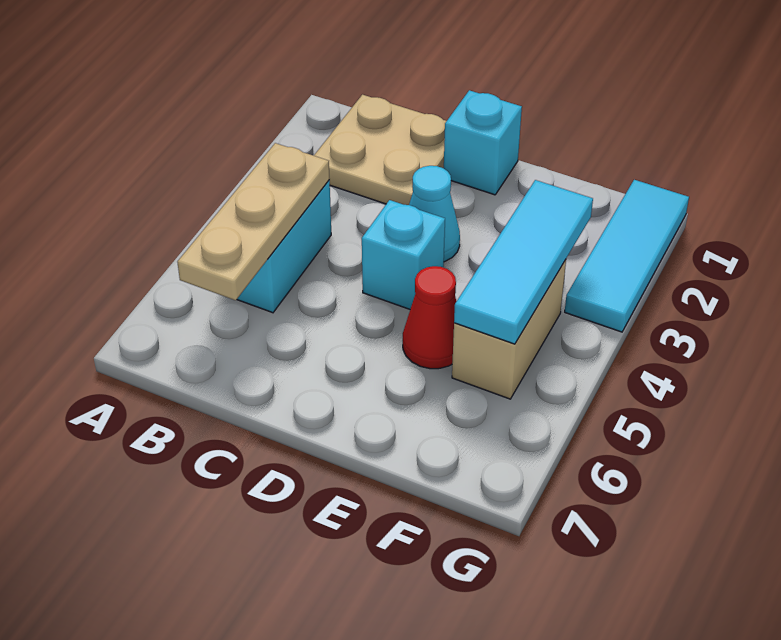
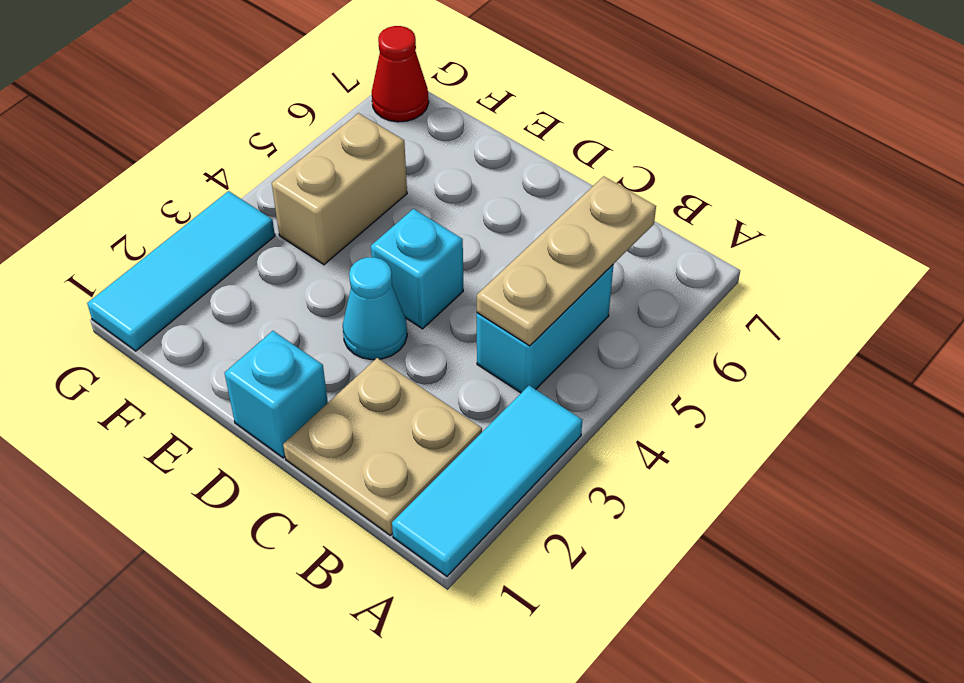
red cone E5 level 1 -> red cone G7 level 1
cyan tile F3:F5 level 2 -> cyan tile A1:A3 level 1

